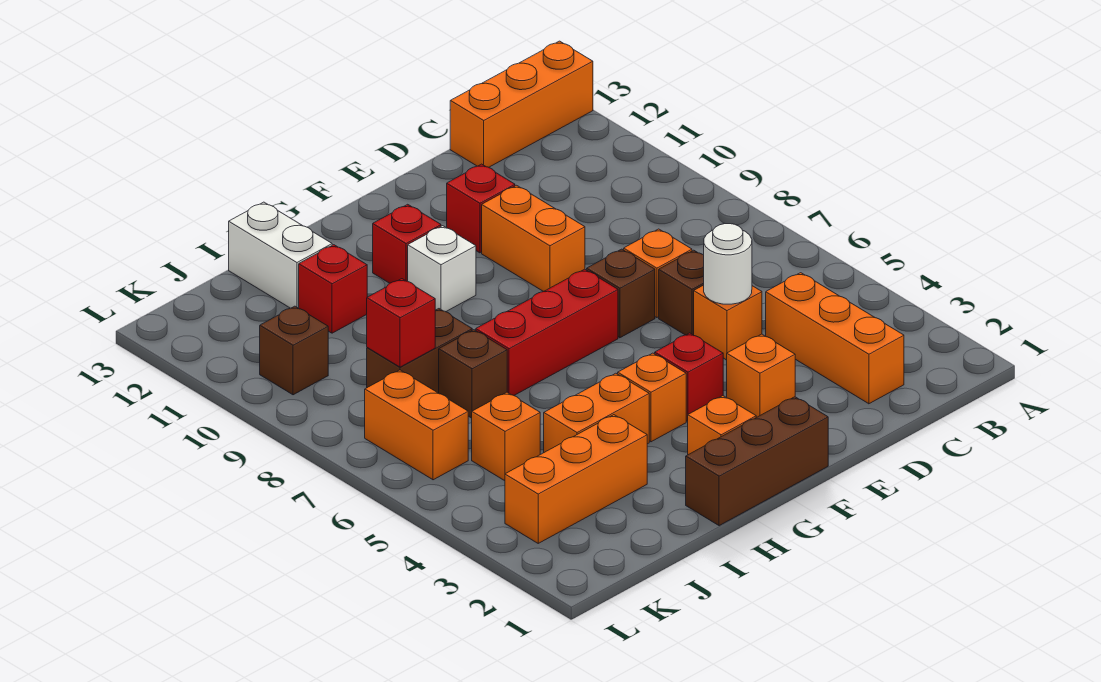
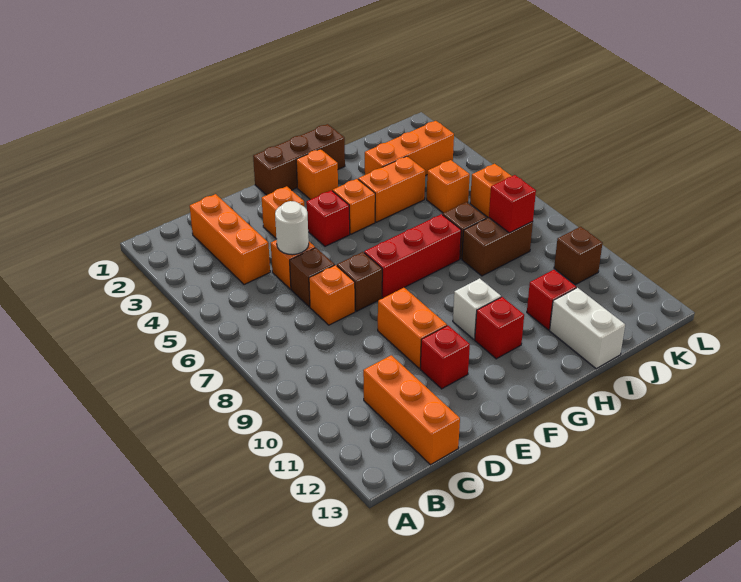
orange brick A13:C13 level 1 -> orange brick C11:C13 level 1

